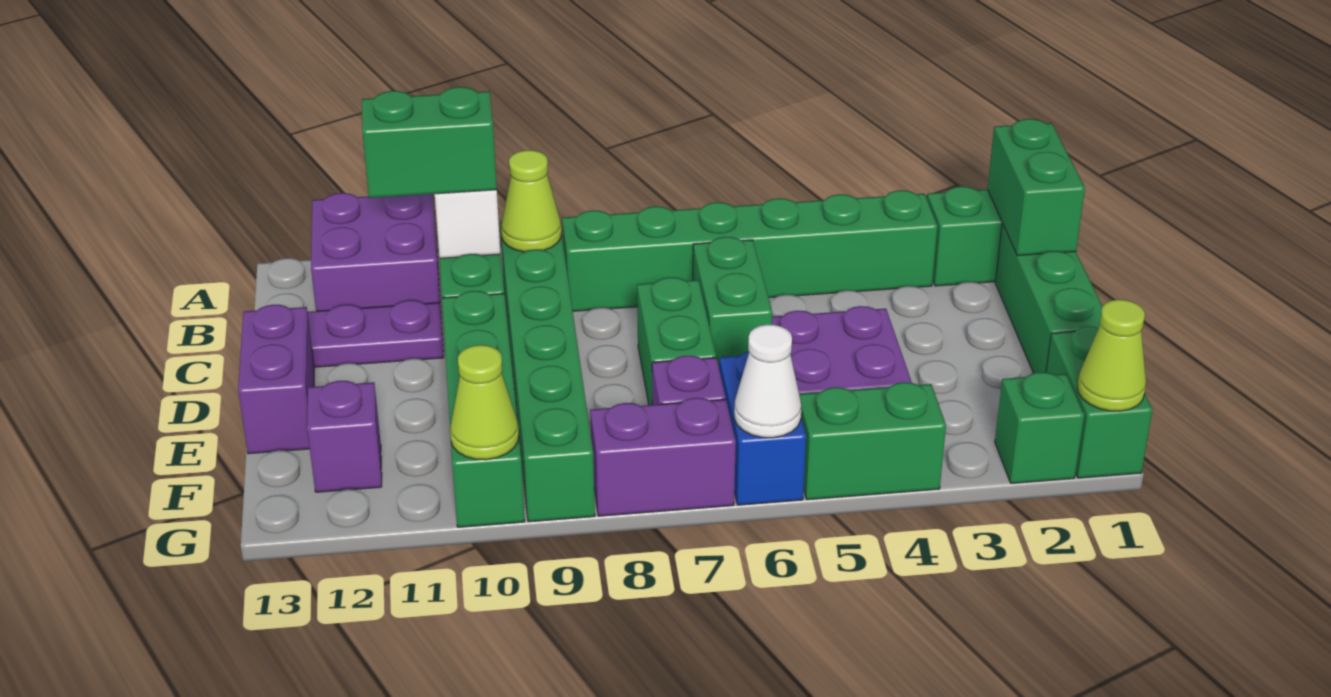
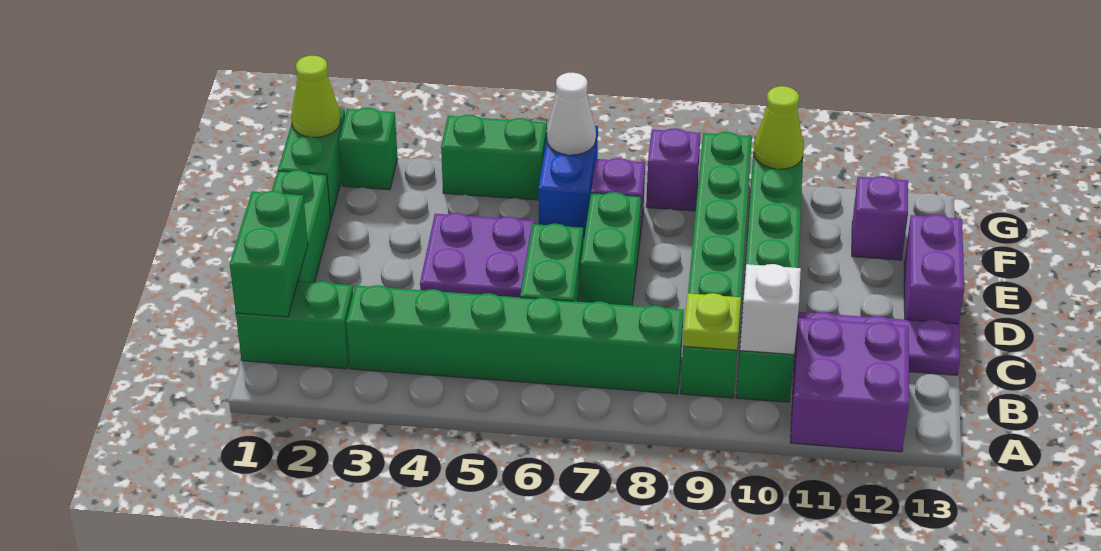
lime cone B9 level 2 -> lime plate B9 level 2
green brick B10:B11 level 3 -> none
purple brick G7:G8 level 1 -> purple brick G8 level 1

